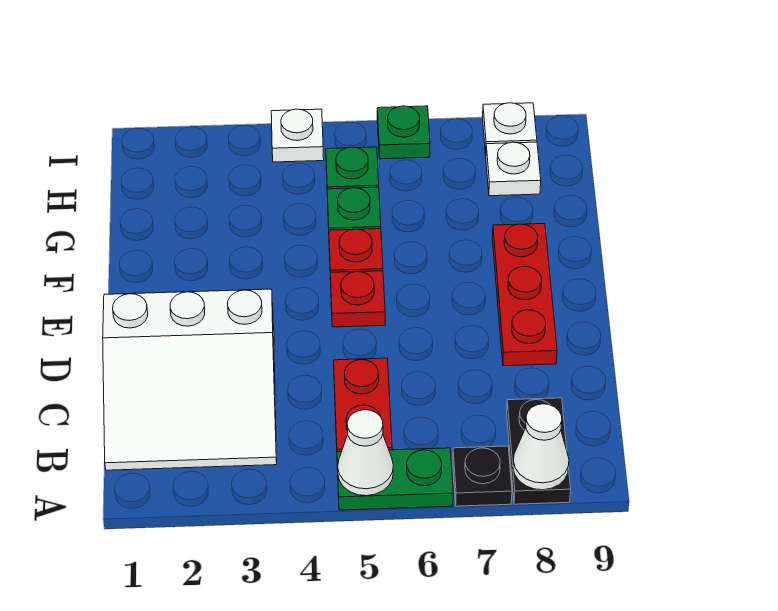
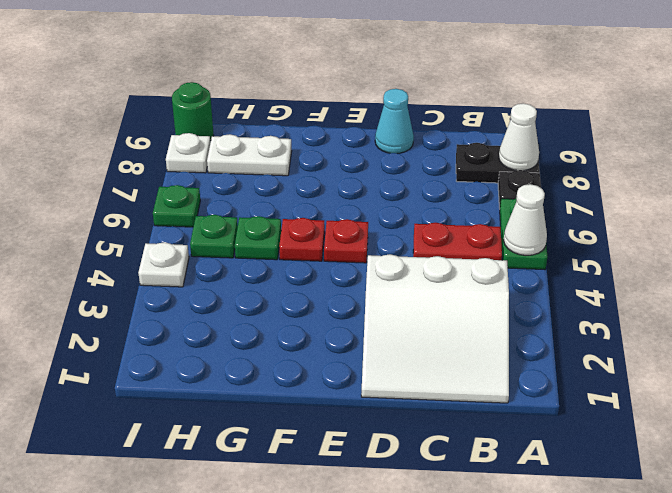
white slope B1:D3 level 1 top D -> white slope B1:D3 level 1 top 3
red plate D8:F8 level 1 -> none
none -> cyan cone D9 level 1
white plate H8 level 1 -> white plate G8:H8 level 1
none -> green round brick I9 level 1

